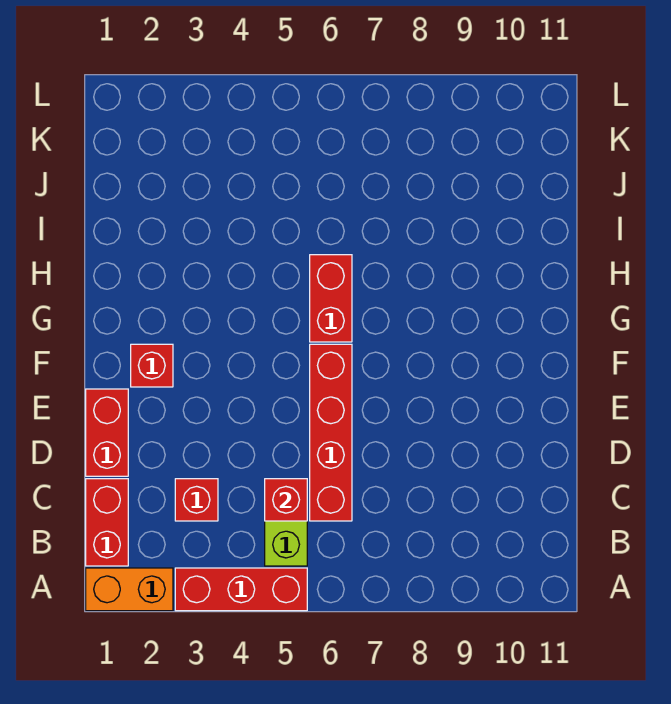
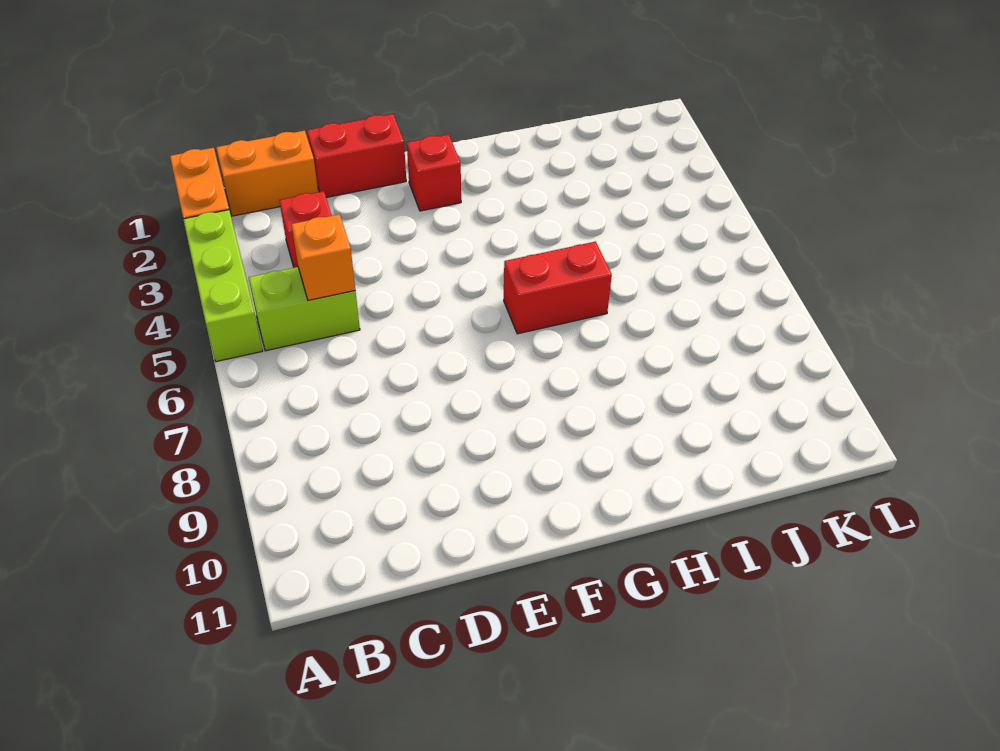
red brick A3:A5 level 1 -> lime brick A3:A5 level 1
red brick B1:C1 level 1 -> orange brick B1:C1 level 1
red brick C5 level 2 -> orange brick C5 level 2
red brick C6:F6 level 1 -> none

